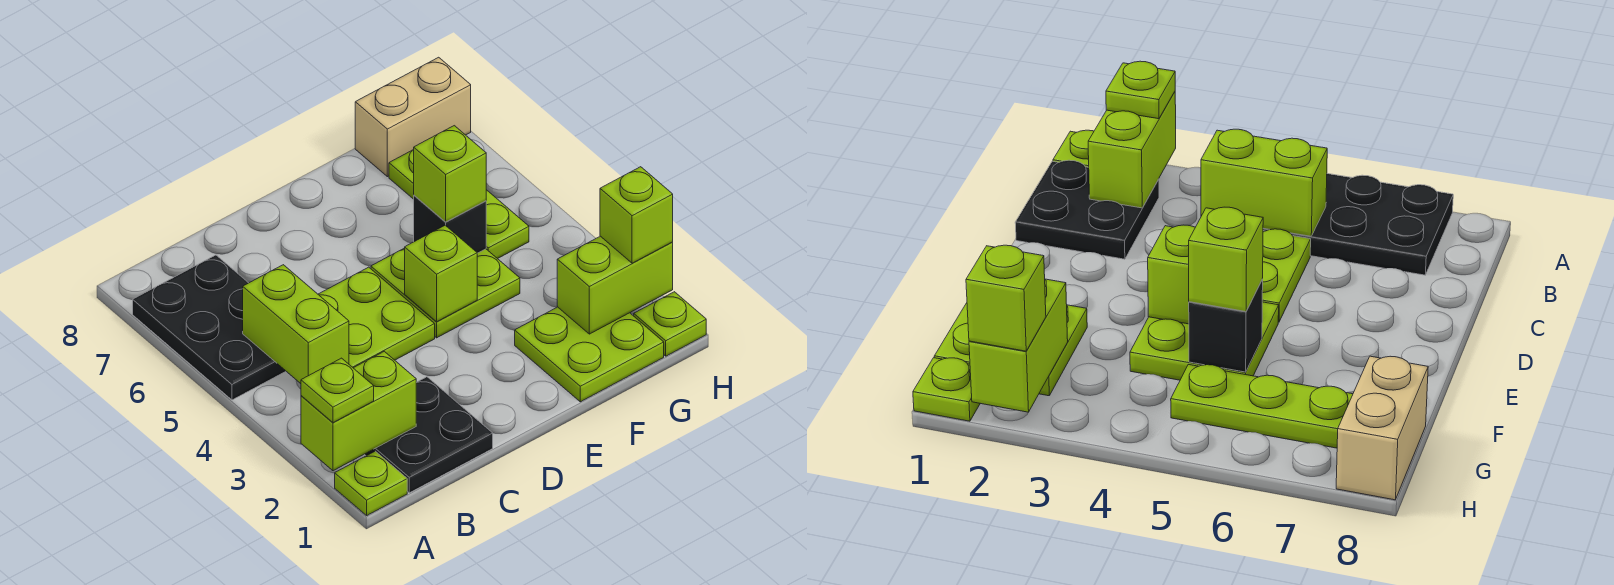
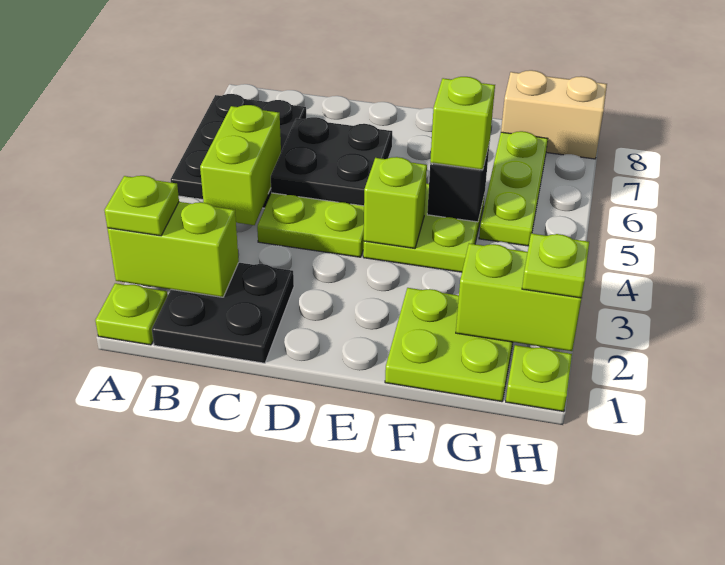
none -> black plate C5:D6 level 2
lime brick H2 level 3 -> lime plate H2 level 3

